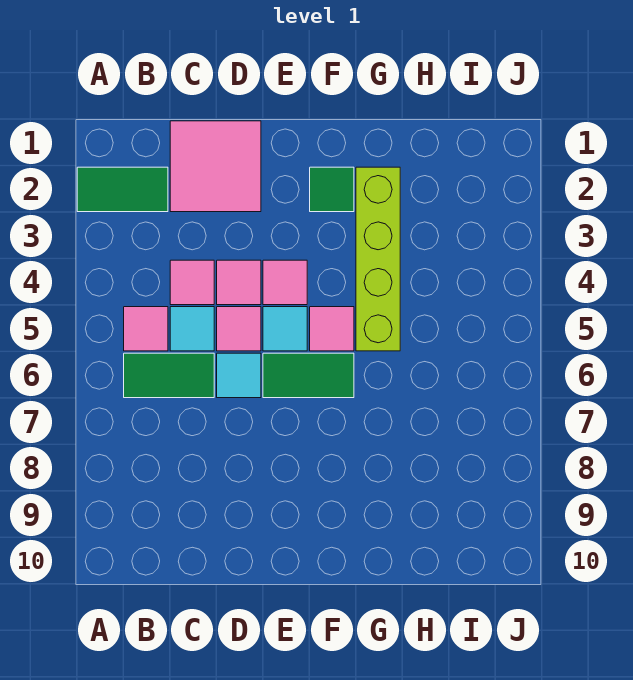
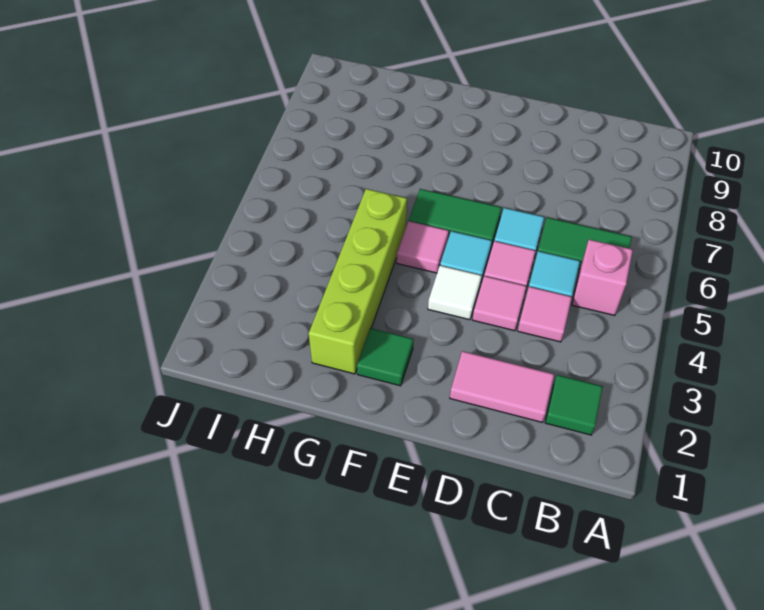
green tile A2:B2 level 1 -> green tile B2 level 1
pink tile B5 level 1 -> pink brick B5 level 1
pink tile C1:D2 level 1 -> pink tile C2:D2 level 1
pink tile E4 level 1 -> white tile E4 level 1

